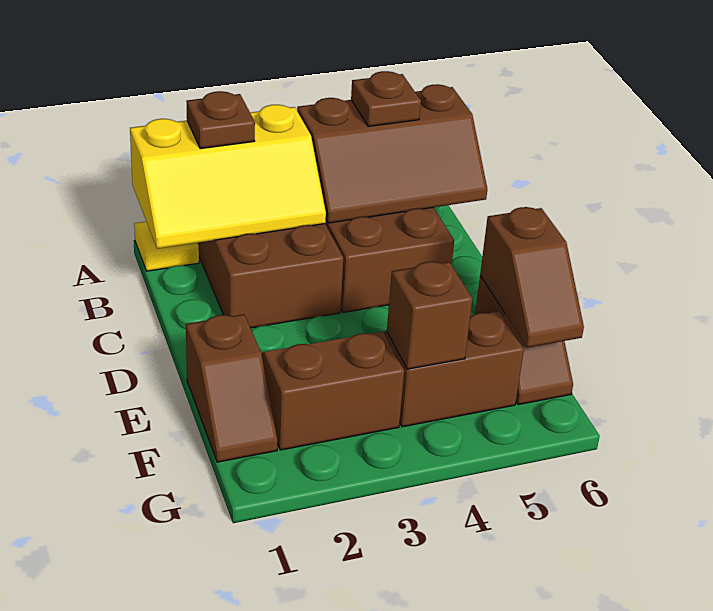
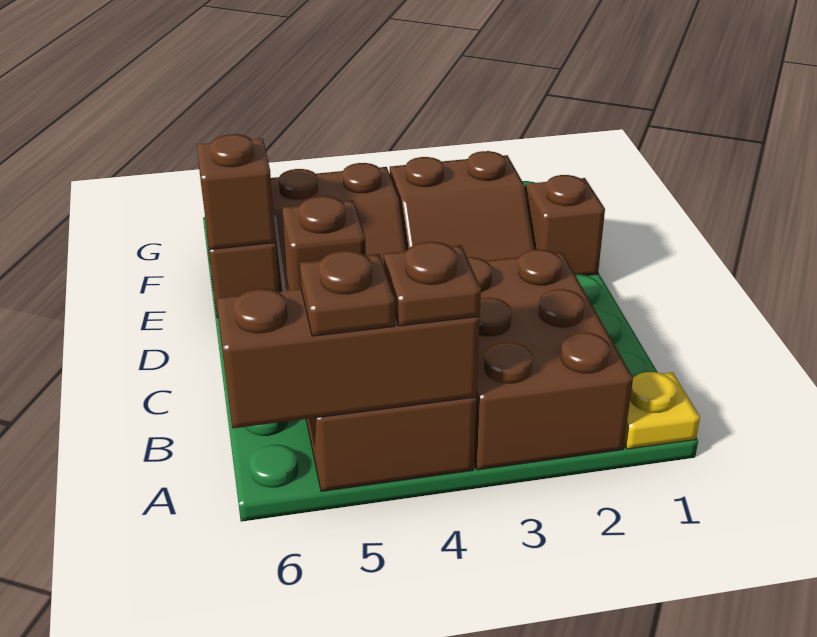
yellow slope A1:B3 level 2 top A -> none
brown plate A2 level 3 -> brown plate A4 level 3
brown brick F4 level 2 -> brown brick C5 level 2

